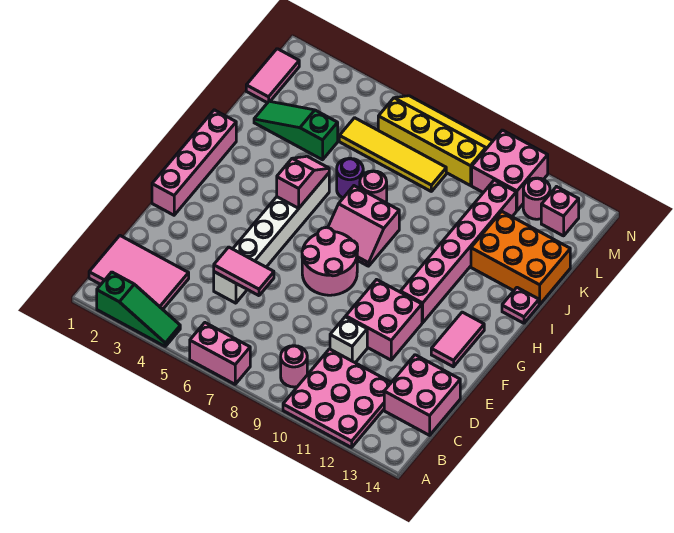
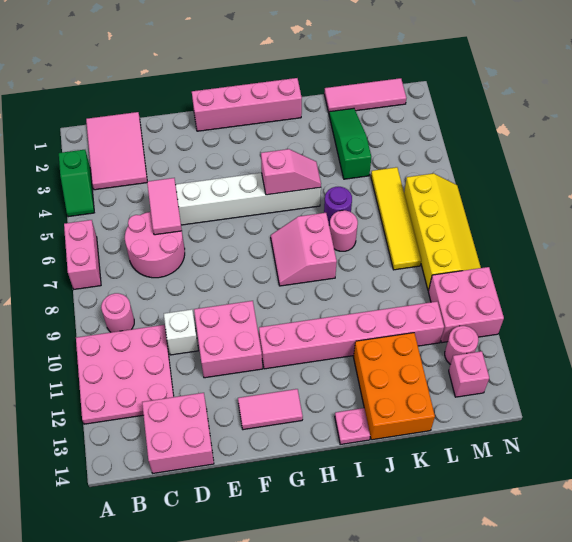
green slope A2:A4 level 1 top 2 -> green slope A3:A4 level 1 top 3
pink round brick F7:G8 level 1 -> pink round brick C6:D7 level 1
pink tile L1:M1 level 1 -> pink tile K1:M1 level 1

